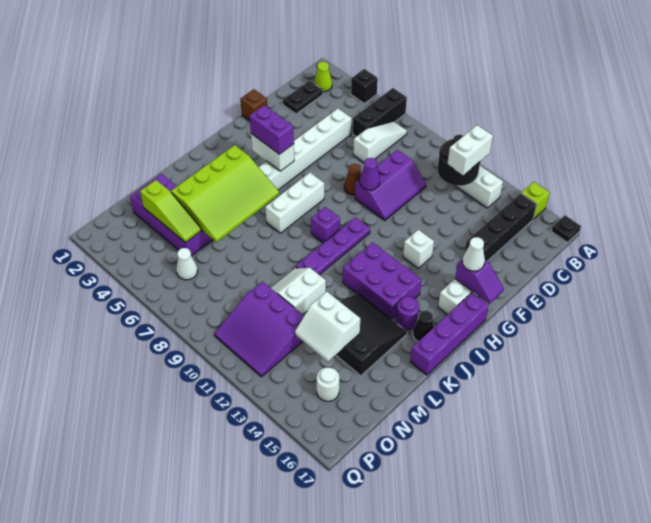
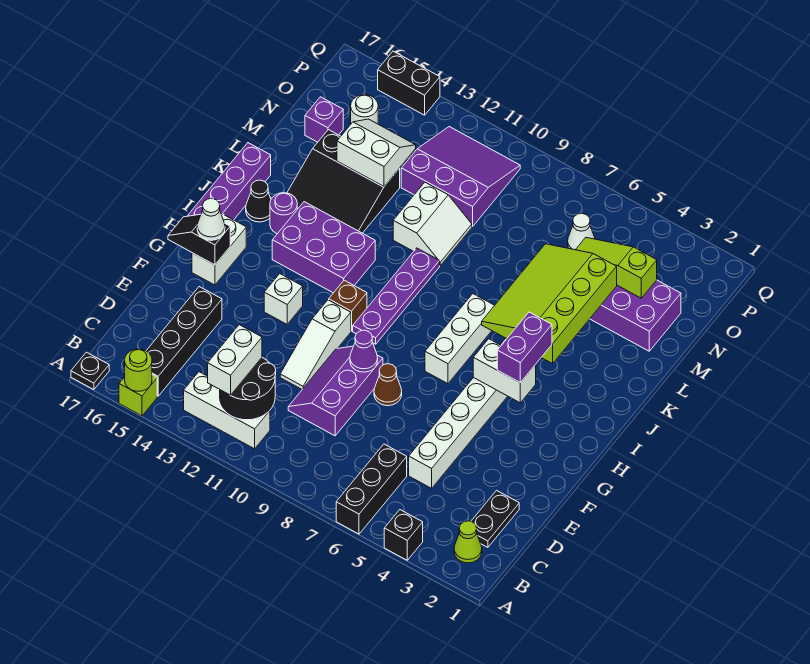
none -> lime round brick A15 level 2
white slope B7:D7 level 1 top D -> white slope E11:G11 level 1 top G
brown brick F1 level 1 -> brown brick H11 level 1
purple slope G16:G17 level 2 top 16 -> black slope G16:G17 level 2 top 16
purple brick H4:H5 level 3 -> purple brick H4:I4 level 3
purple brick I9 level 1 -> purple brick N16 level 1
none -> black brick Q14:Q15 level 1

